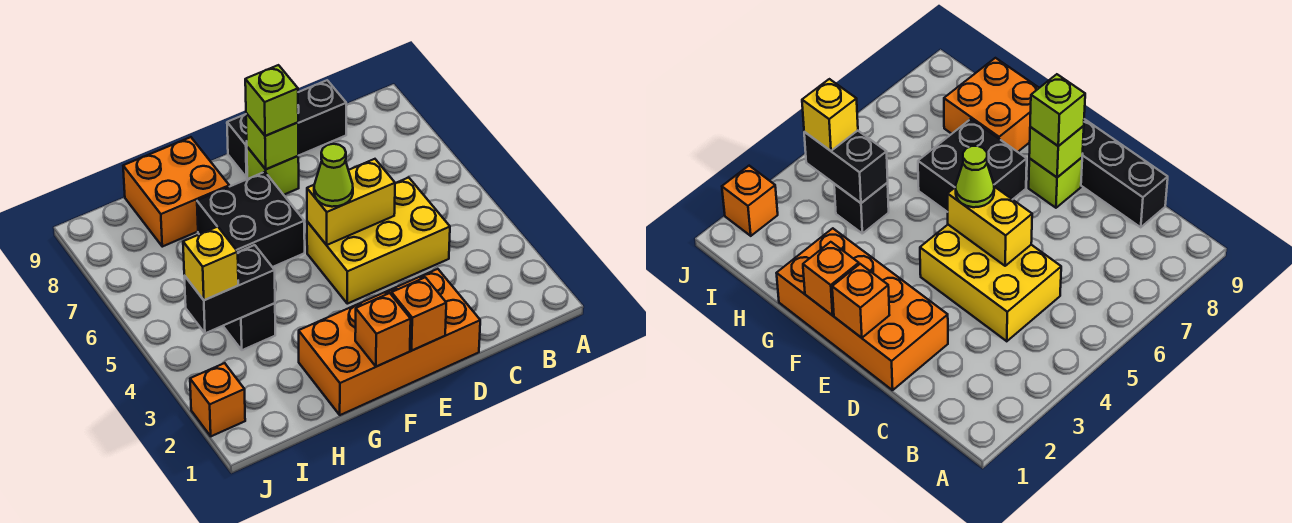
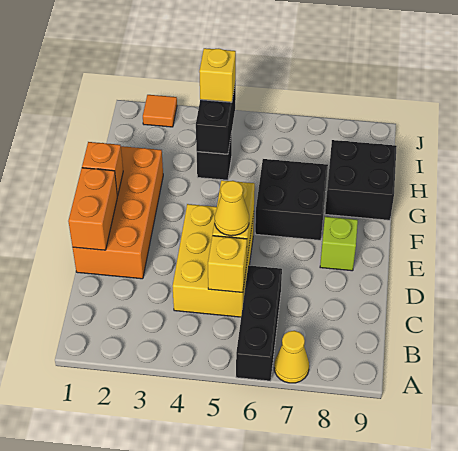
none -> yellow cone A7 level 1
none -> yellow brick C5 level 2
black brick C9:E9 level 1 -> black brick A6:C6 level 1
none -> yellow cone D5 level 3
orange brick E1 level 2 -> orange brick D1:E1 level 2
lime cone E5 level 3 -> none
lime brick E8 level 2 -> none
lime brick E8 level 3 -> none
orange brick G8:H9 level 1 -> black brick G8:H9 level 1
orange brick J2 level 1 -> orange tile J2 level 1

